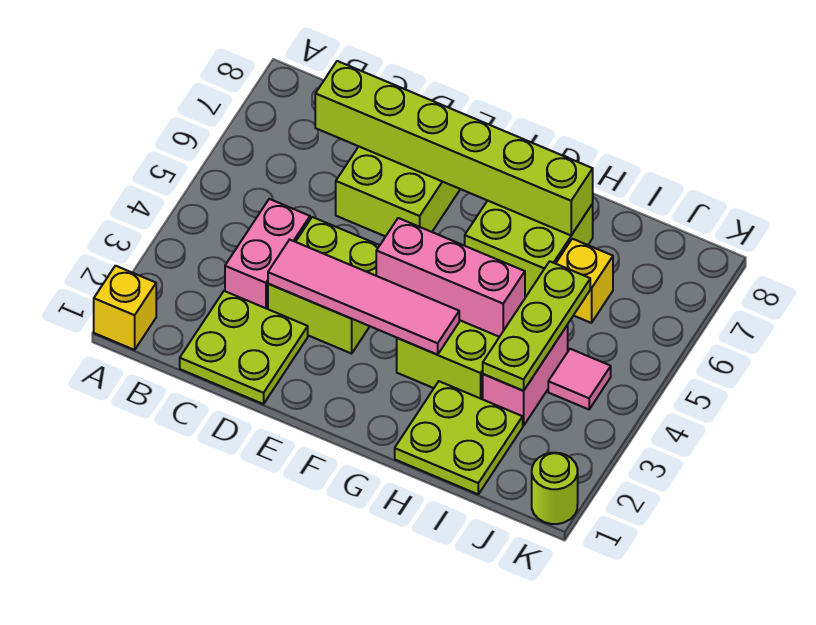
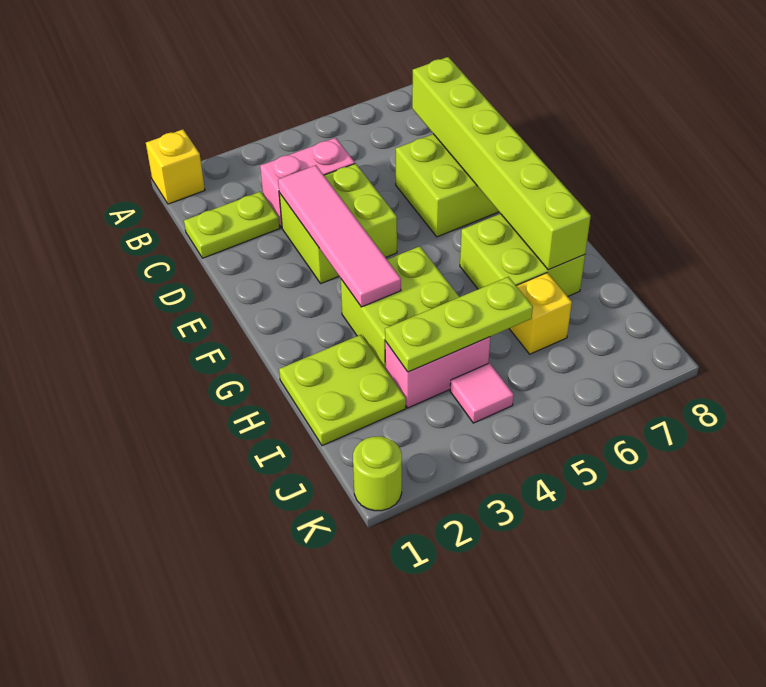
lime plate C1:D2 level 1 -> lime plate C1:C2 level 1
pink brick F4:H4 level 2 -> none

